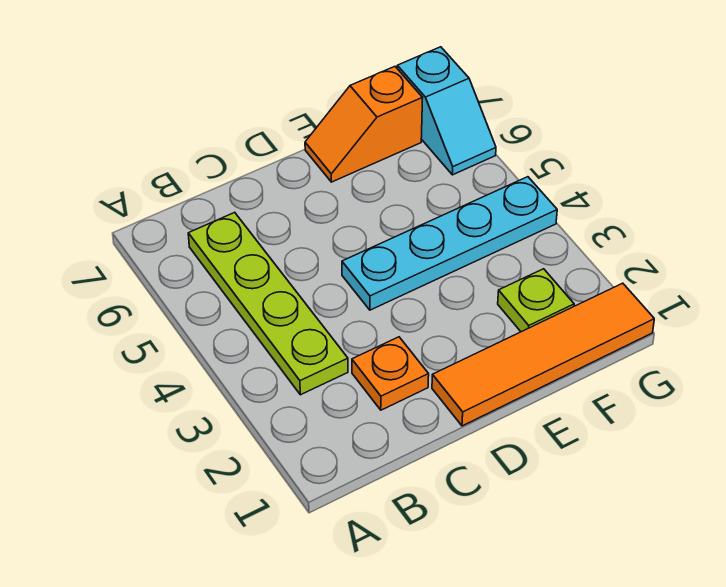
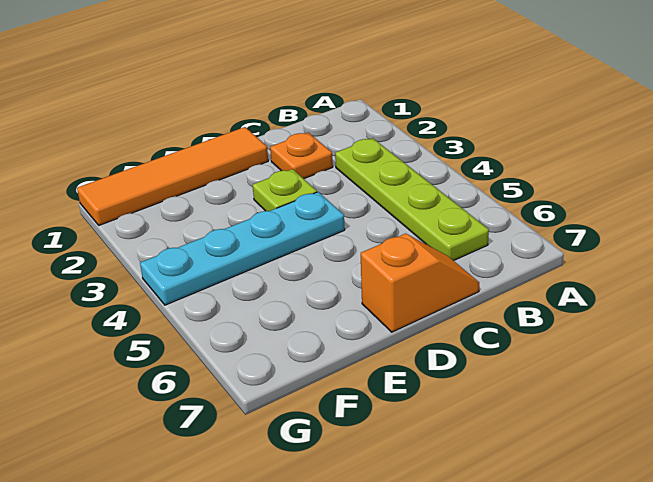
orange slope E7:F7 level 1 top F -> orange slope C7:D7 level 1 top D
lime plate F2 level 1 -> lime plate D3 level 1
cyan slope G6:G7 level 1 top 7 -> none

